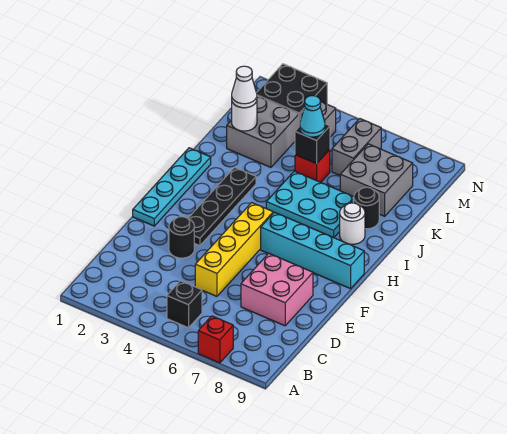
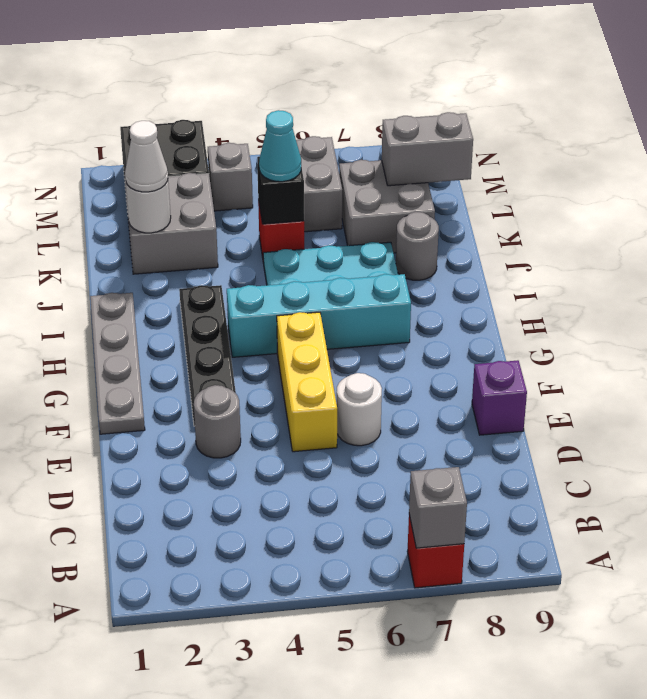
none -> grey brick A7 level 2
black brick B5 level 1 -> none
yellow brick D5:G5 level 1 -> yellow brick E5:G5 level 1
pink brick D7:E8 level 1 -> none
black round brick E3 level 1 -> grey round brick E3 level 1
none -> purple brick E9 level 1
cyan plate F1:I1 level 1 -> grey plate F1:I1 level 1
cyan brick G6:G9 level 1 -> cyan brick H4:H7 level 1
white round brick I8 level 1 -> white round brick E6 level 1
black round brick J8 level 1 -> grey round brick J8 level 1
none -> grey brick L8:L9 level 2

